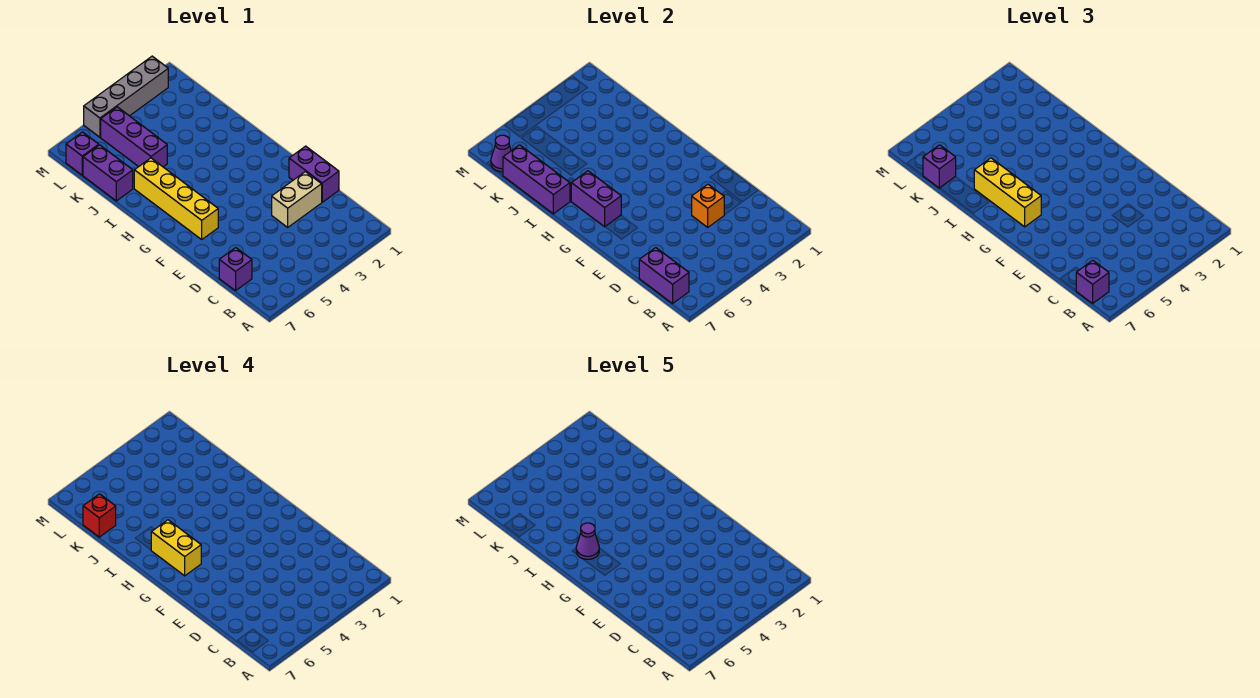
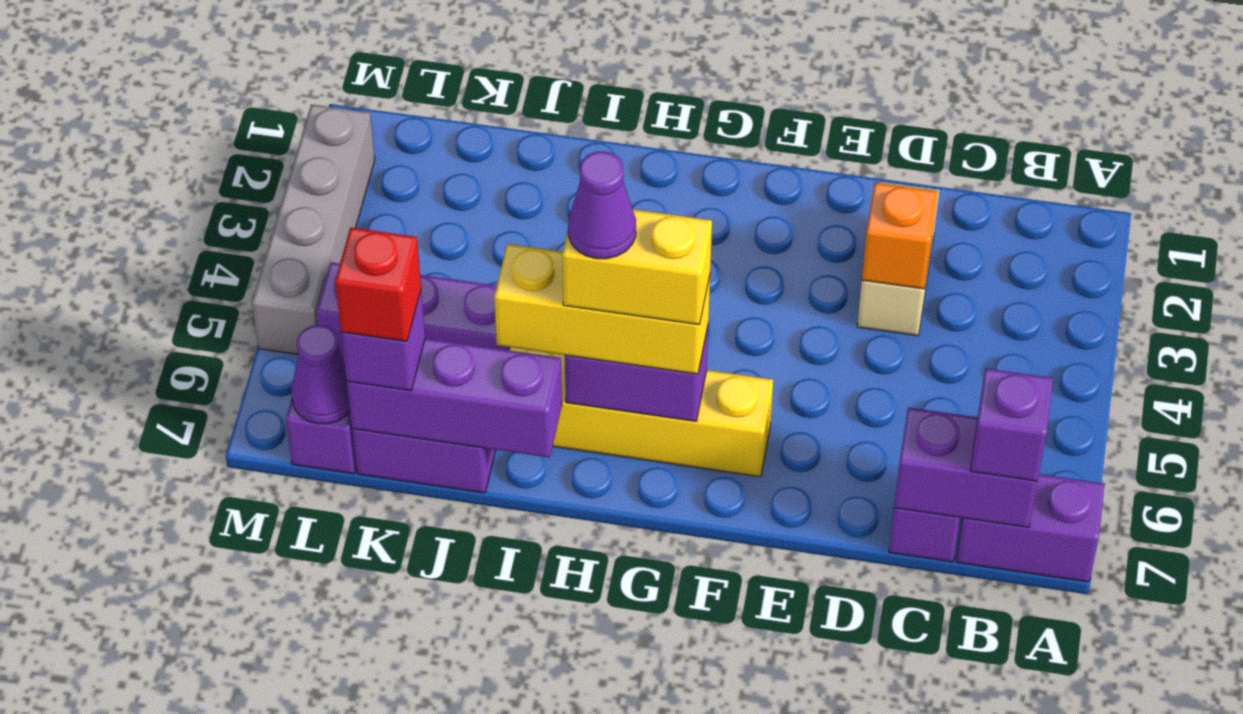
purple brick D1:E1 level 1 -> purple brick A7:B7 level 1

